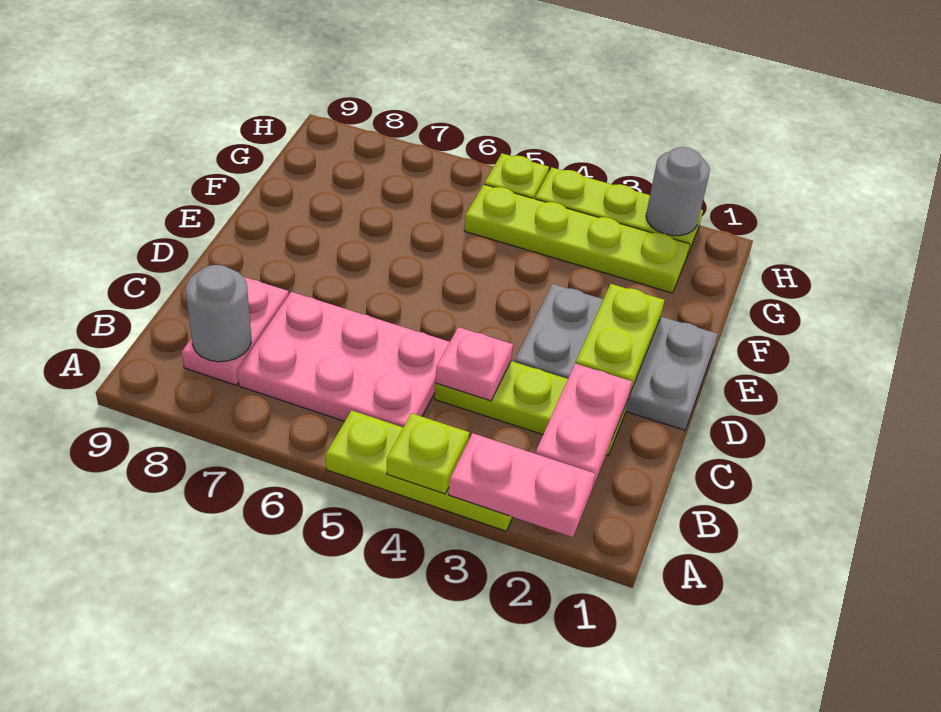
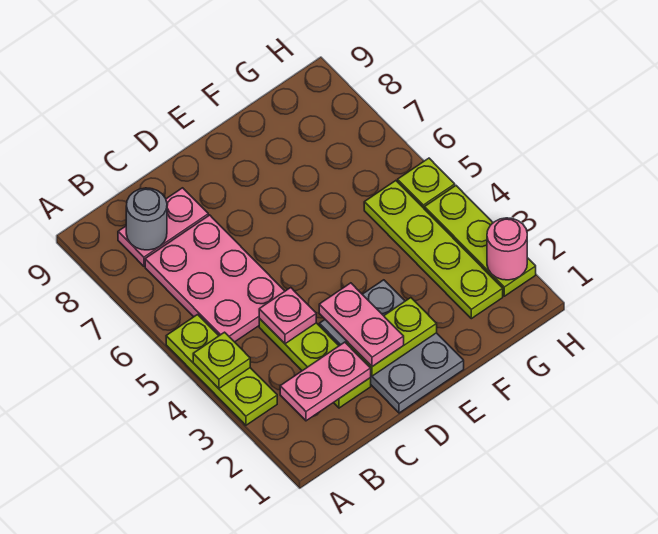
pink plate A2:A3 level 2 -> pink plate D2:D3 level 3
grey round brick H2 level 2 -> pink round brick H2 level 2

